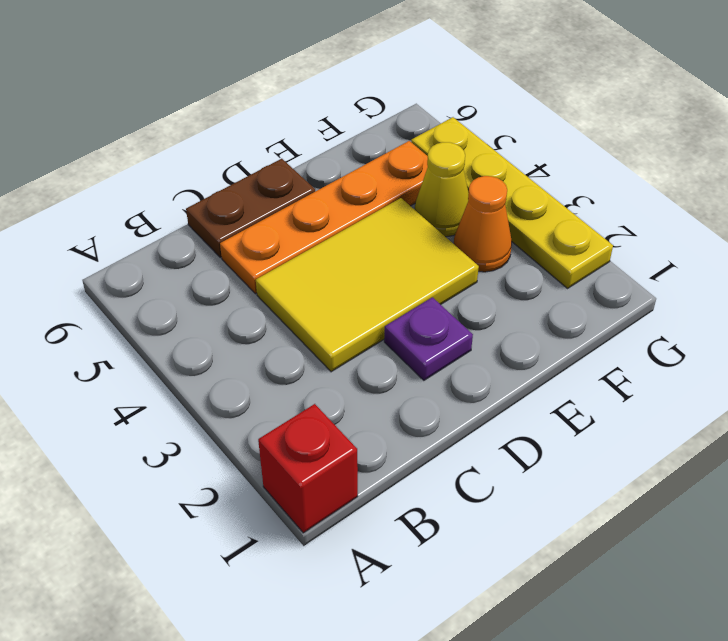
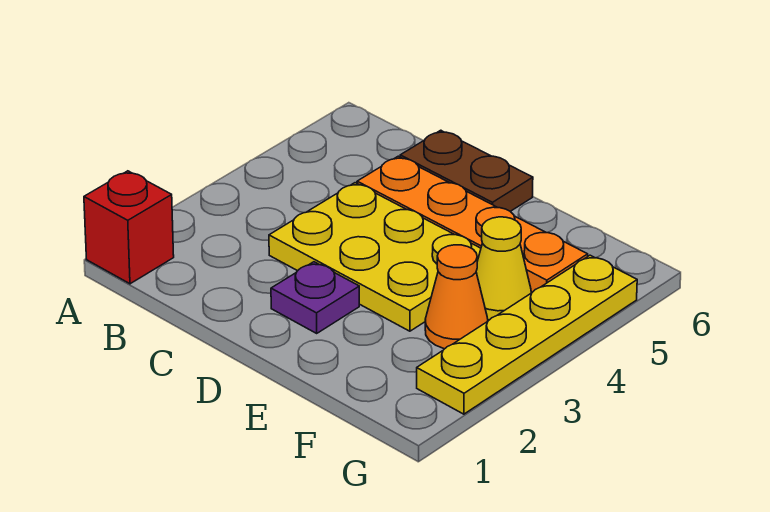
yellow tile C3:E4 level 1 -> yellow plate C3:E4 level 1

